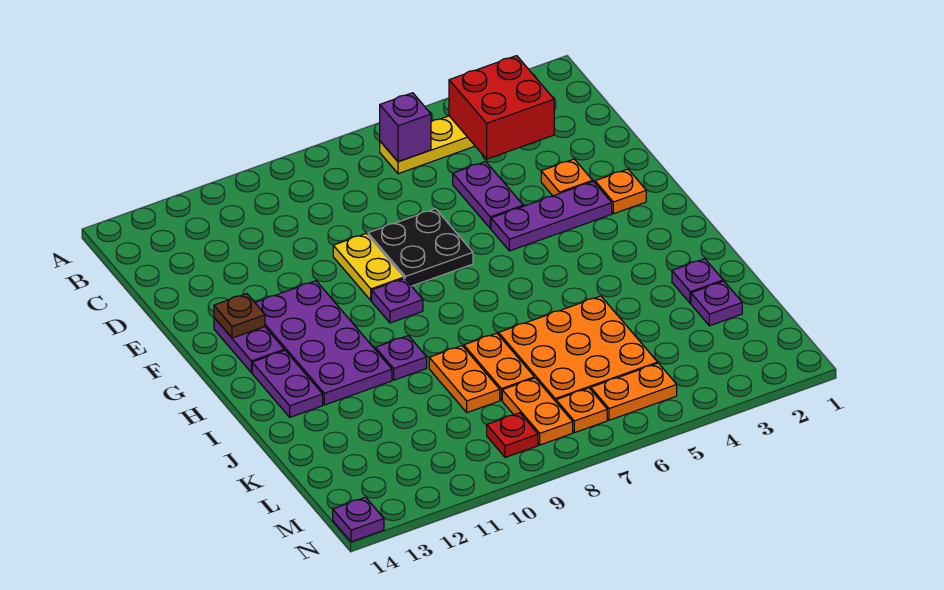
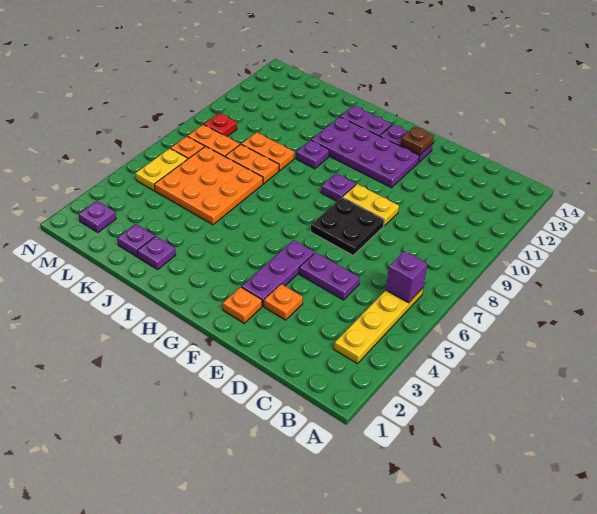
red brick B3:C4 level 2 -> none
orange plate M5:M6 level 1 -> yellow plate M5:M6 level 1
purple plate N14 level 1 -> purple plate M2 level 1

